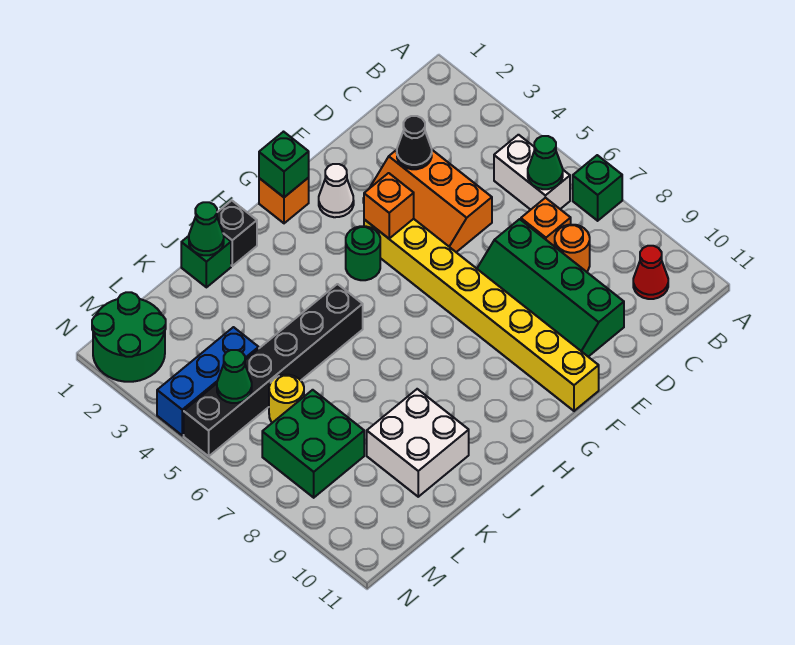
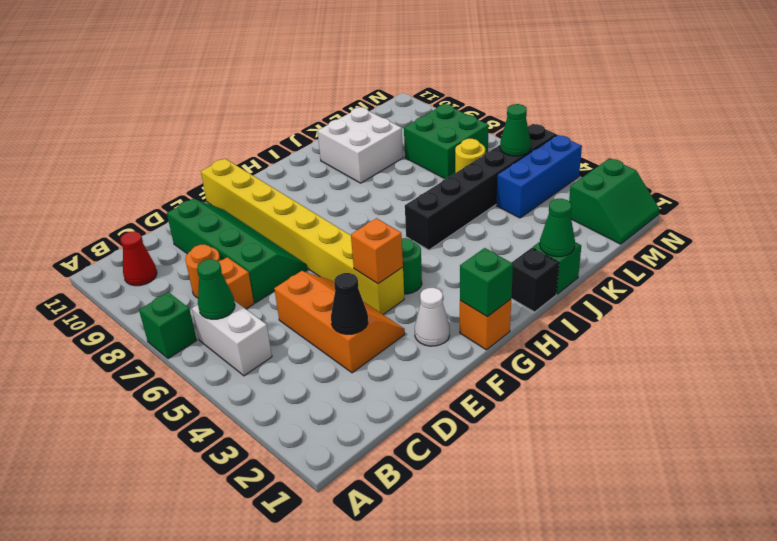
green round brick M1:N2 level 1 -> green slope M1:N2 level 1 top 2

